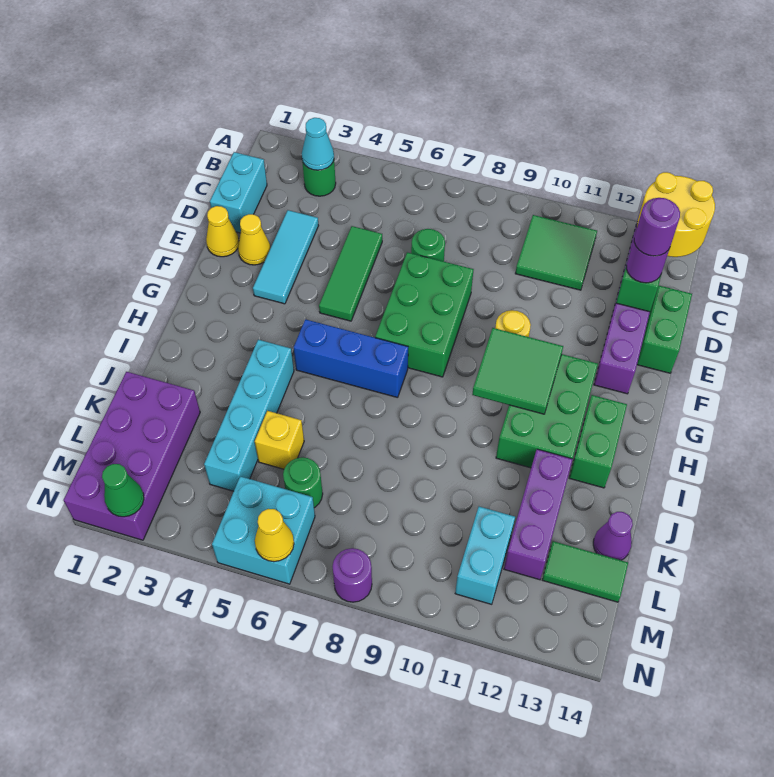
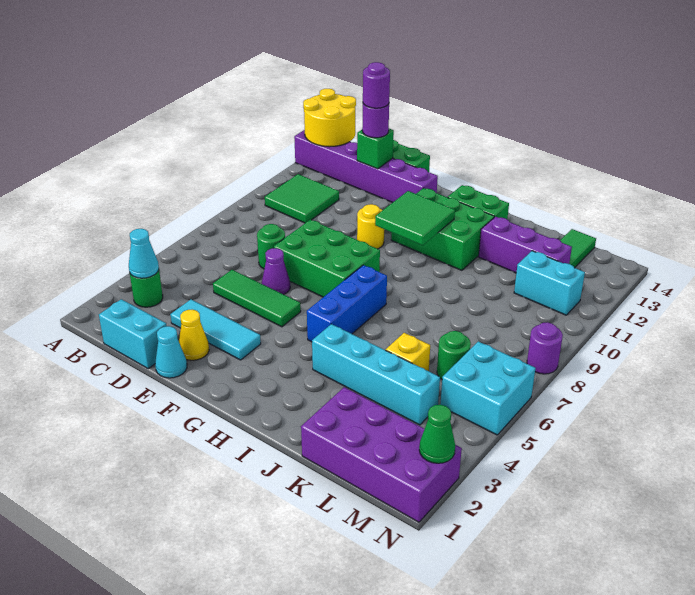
yellow cone E1 level 1 -> cyan cone E1 level 1
purple cone K14 level 1 -> purple cone E6 level 1
yellow cone N6 level 2 -> none

